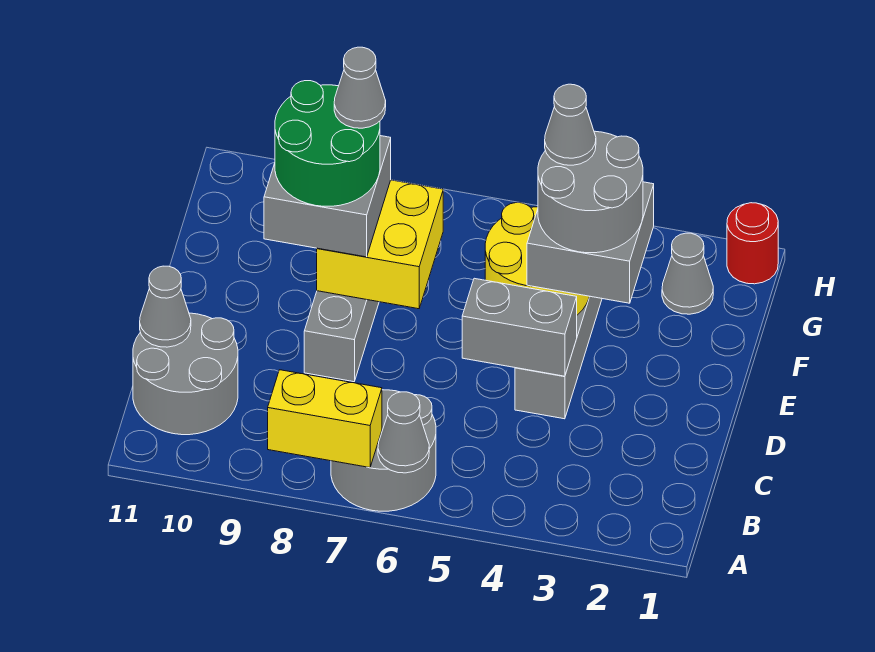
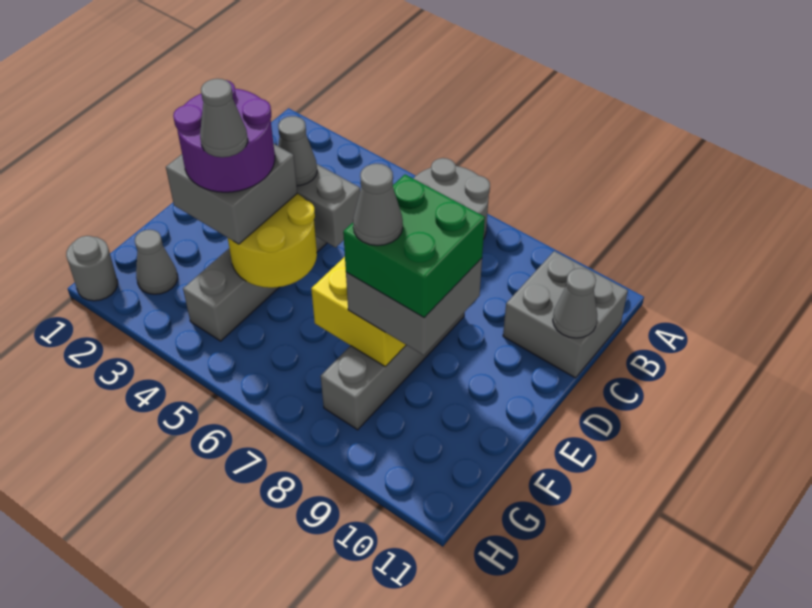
grey cone A6 level 2 -> grey cone D4 level 3
yellow brick A7:A8 level 2 -> none
grey round brick B10:C11 level 1 -> grey brick B10:C11 level 1
grey round brick E3:F4 level 4 -> purple round brick E3:F4 level 4
green round brick E8:F9 level 4 -> green brick E8:F9 level 4
red round brick H1 level 1 -> grey round brick H1 level 1

